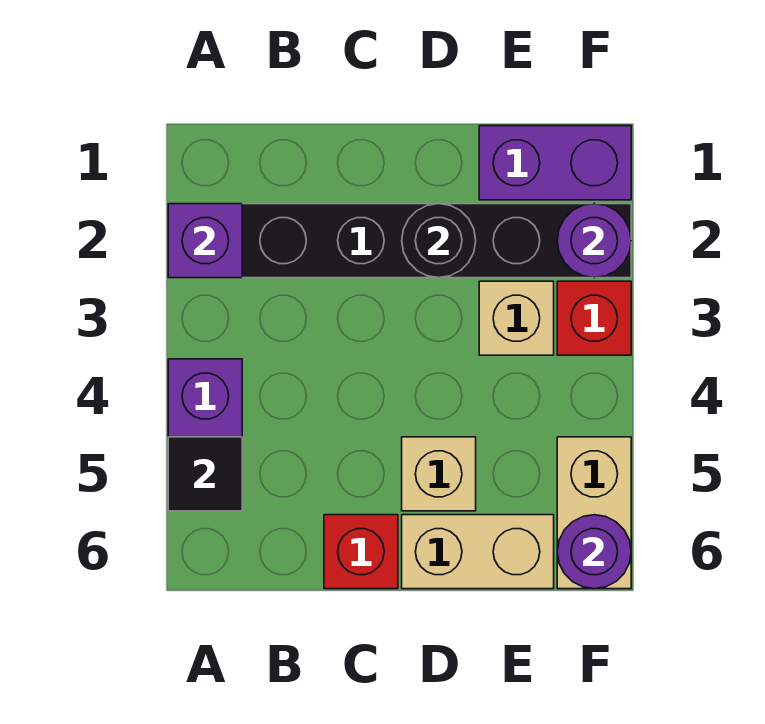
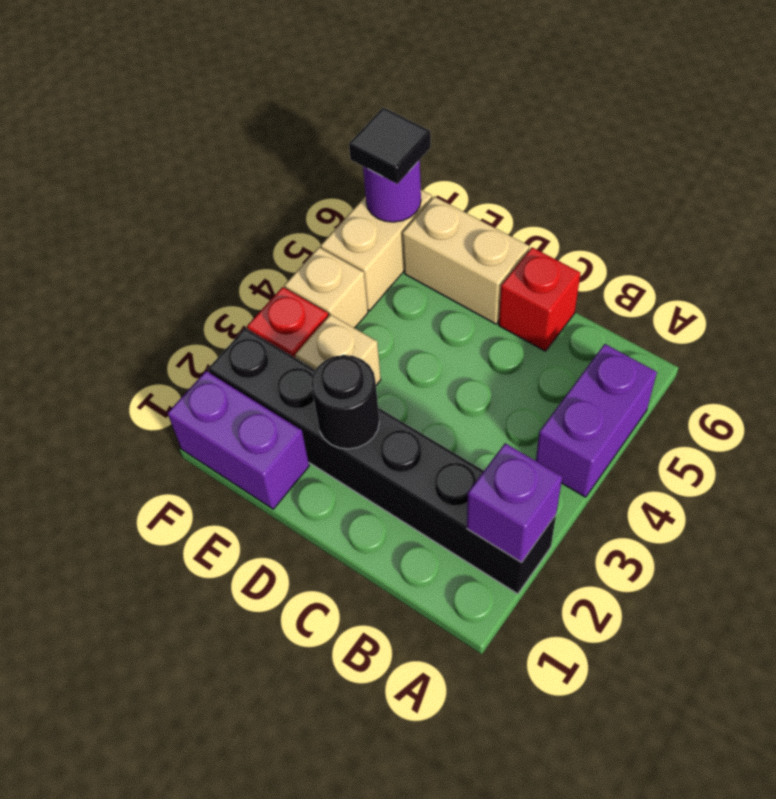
black tile A5 level 2 -> black tile F6 level 3
tan brick D5 level 1 -> tan brick F4 level 1
purple round brick F2 level 2 -> none

